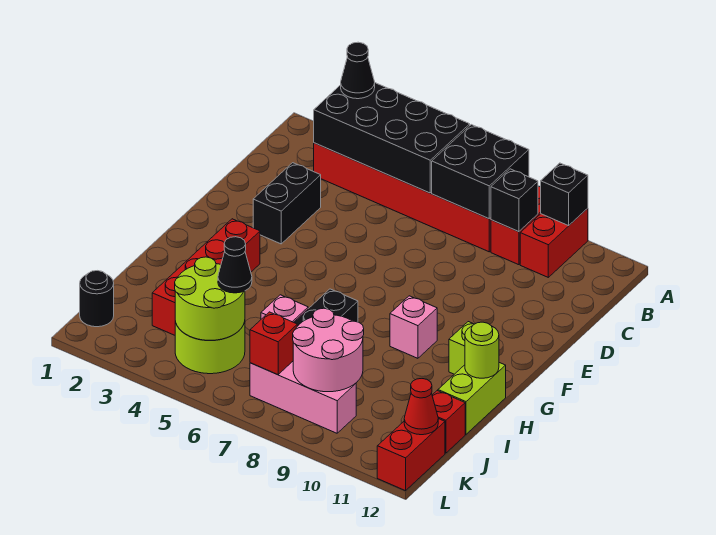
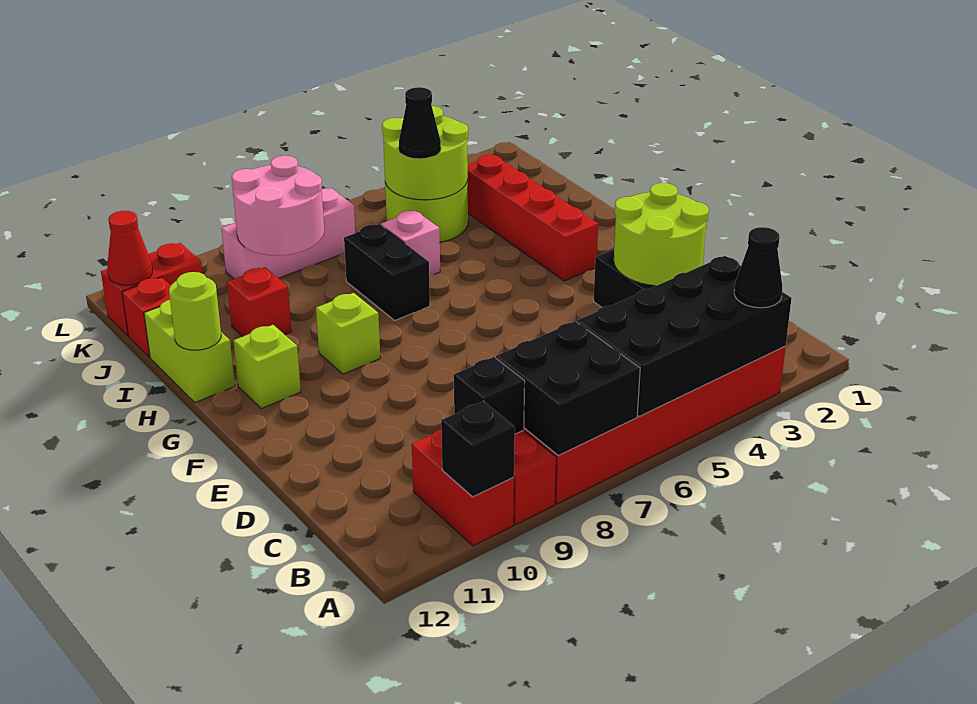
none -> lime round brick D2:E3 level 2
pink brick G9 level 1 -> lime brick G9 level 1
black round brick K1 level 1 -> none
red brick K7 level 2 -> red brick I10 level 1
red brick K12:L12 level 1 -> red brick K11:K12 level 1

